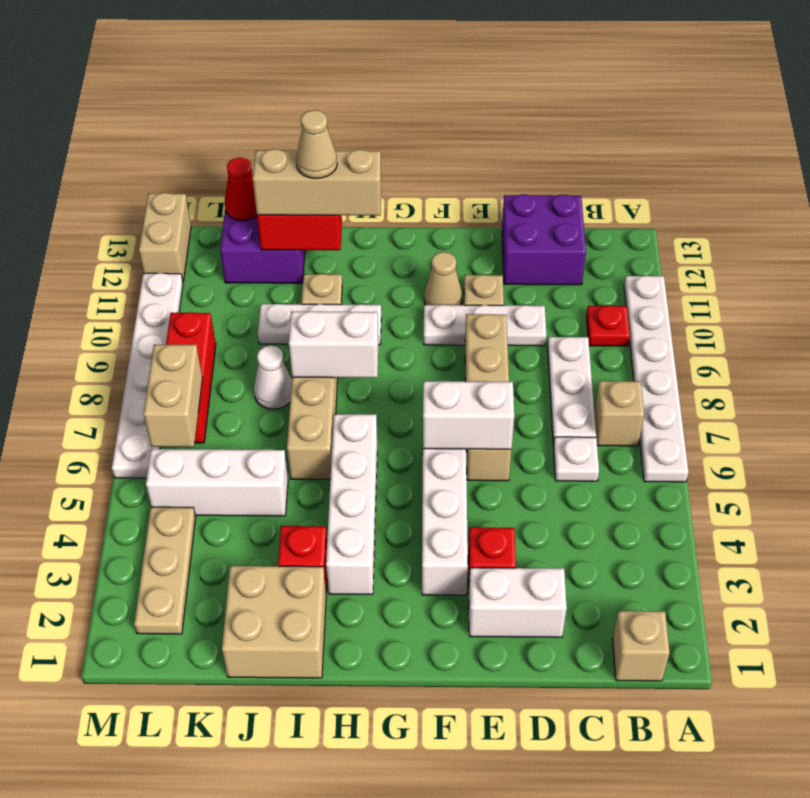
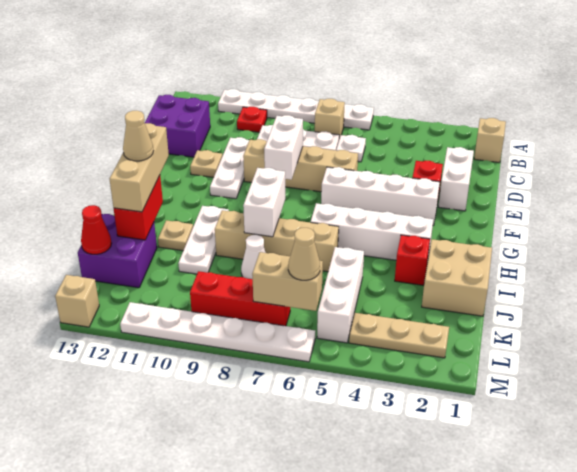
white brick E6:F6 level 2 -> white brick E8:F8 level 2
tan cone F11 level 1 -> tan cone L6 level 3
tan brick M12:M13 level 1 -> tan brick M13 level 1

